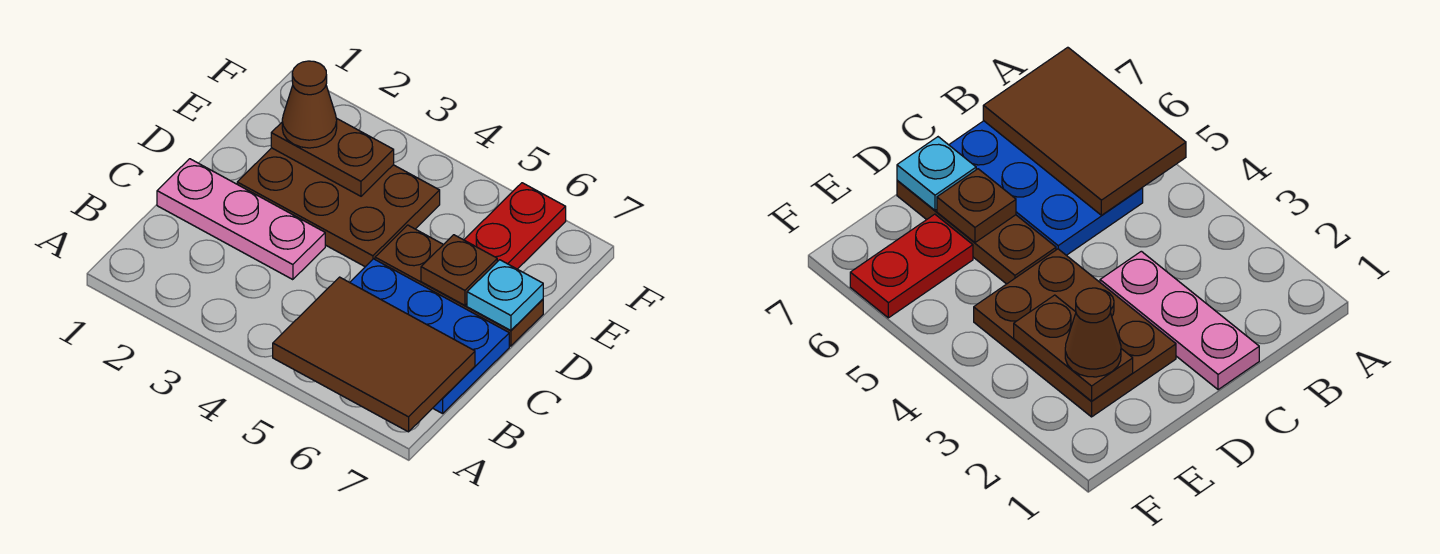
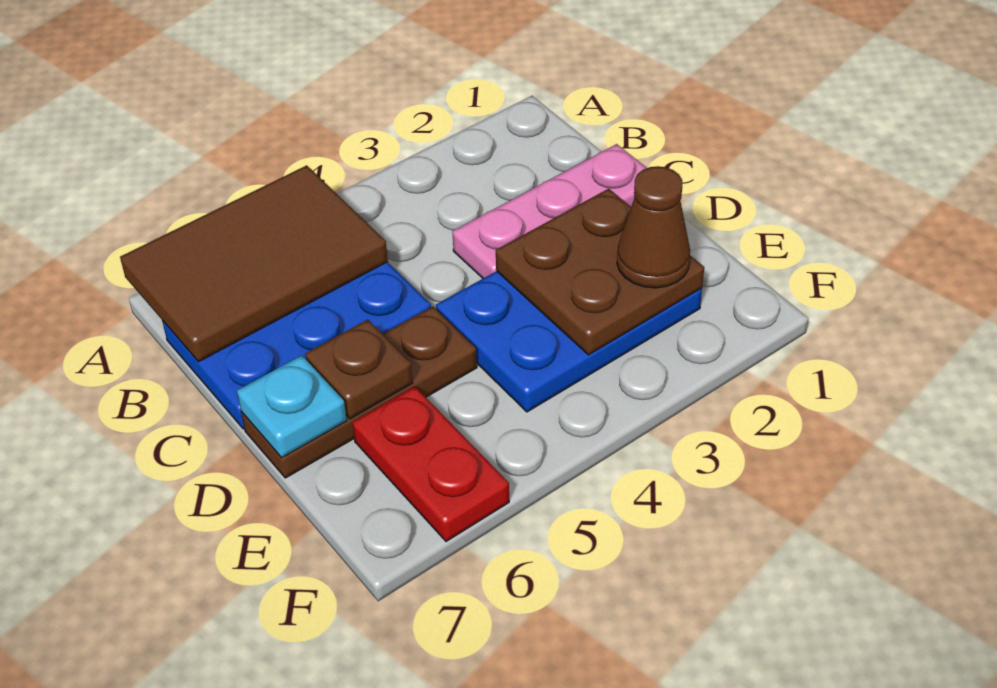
brown plate D2:E4 level 1 -> blue plate D2:E4 level 1
brown plate E2:E3 level 2 -> brown plate D2:E3 level 2

